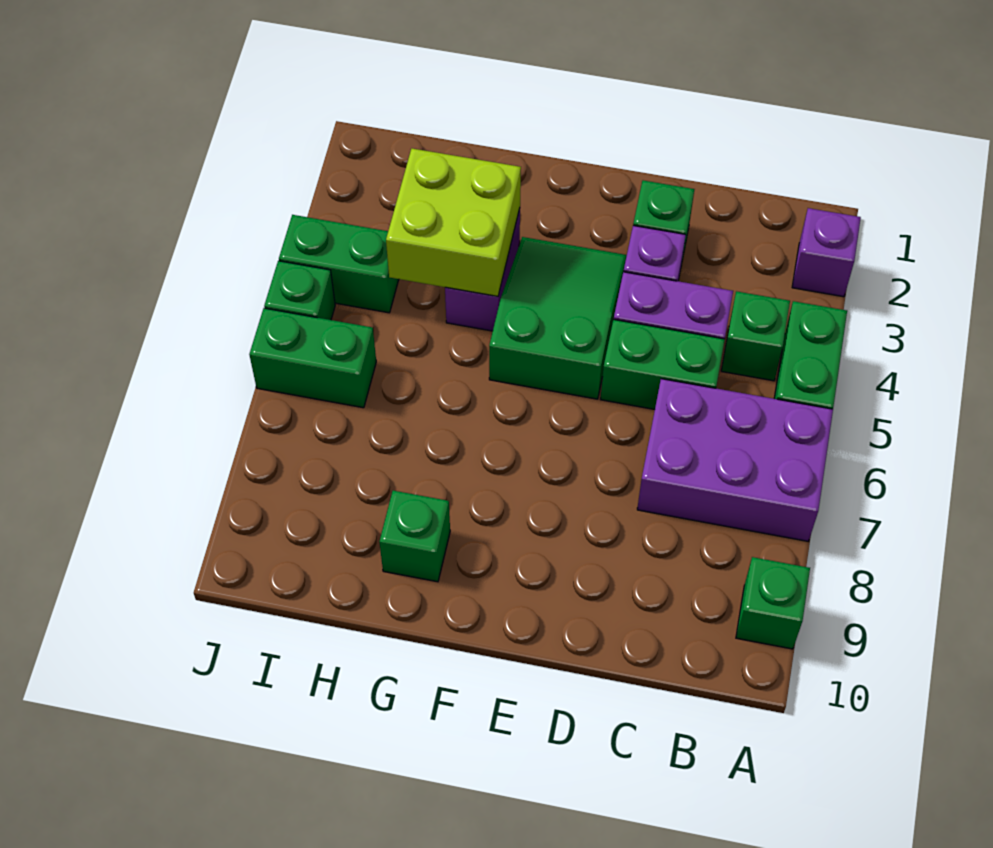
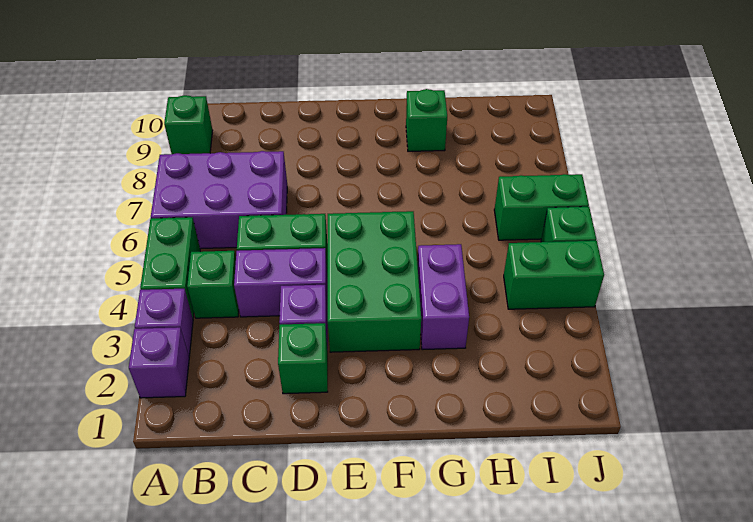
none -> purple brick A3 level 1
green slope E3:F5 level 1 top 5 -> green brick E3:F5 level 1
lime brick G3:H4 level 2 -> none

